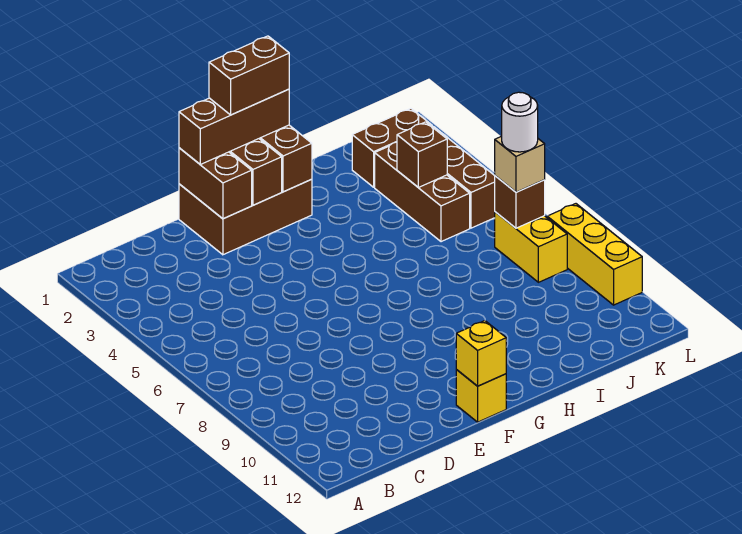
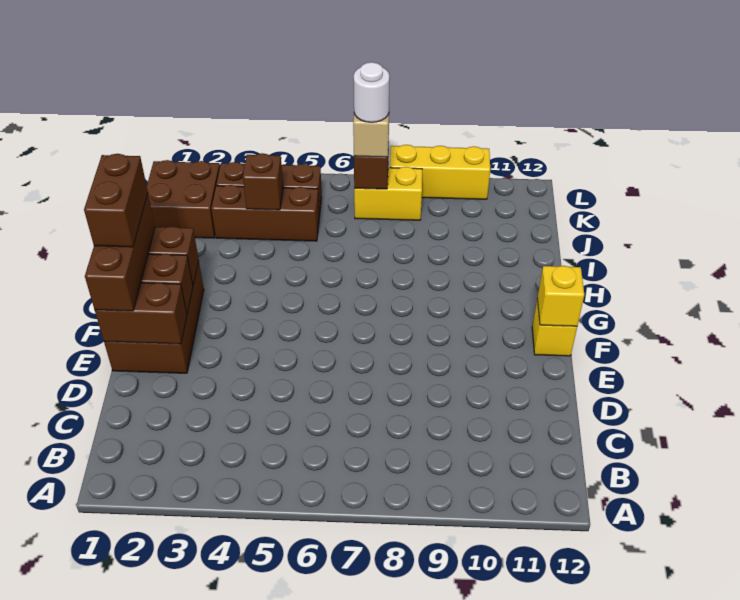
brown brick J2:K2 level 1 -> brown brick J1:K2 level 1

